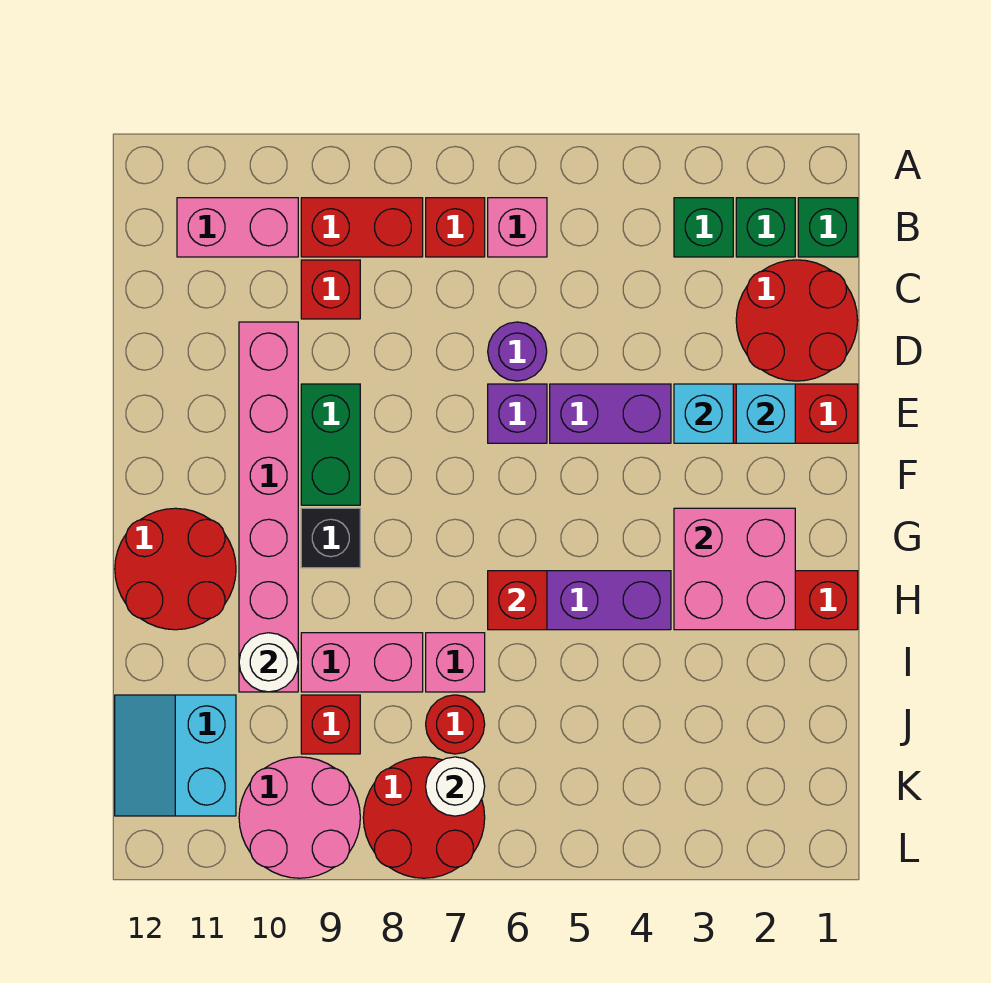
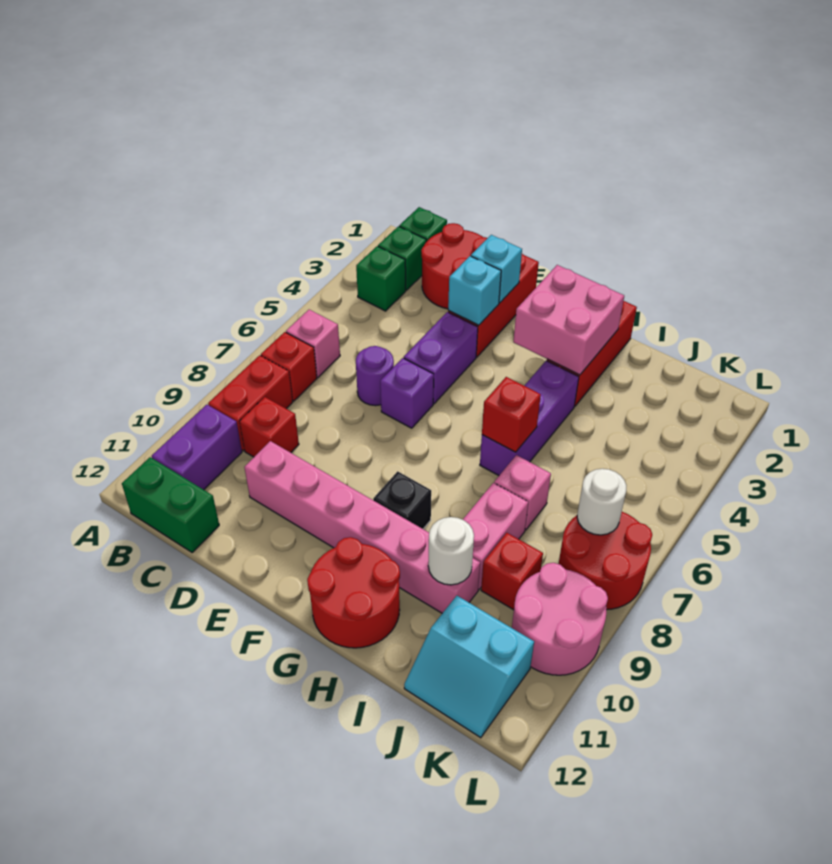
pink brick B10:B11 level 1 -> purple brick B10:B11 level 1
green brick E9:F9 level 1 -> green brick B12:C12 level 1
red round brick J7 level 1 -> none

